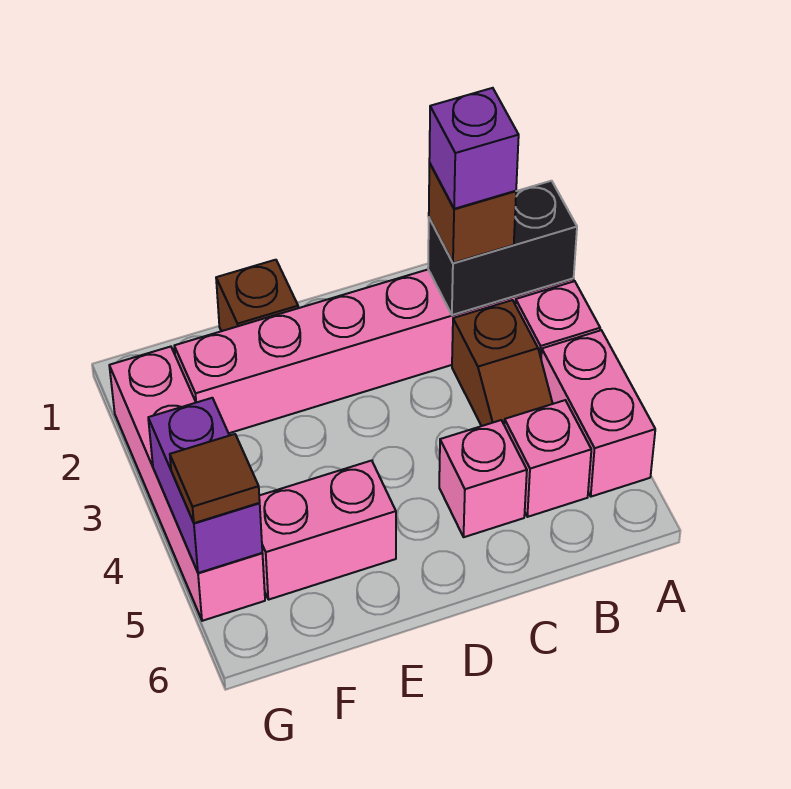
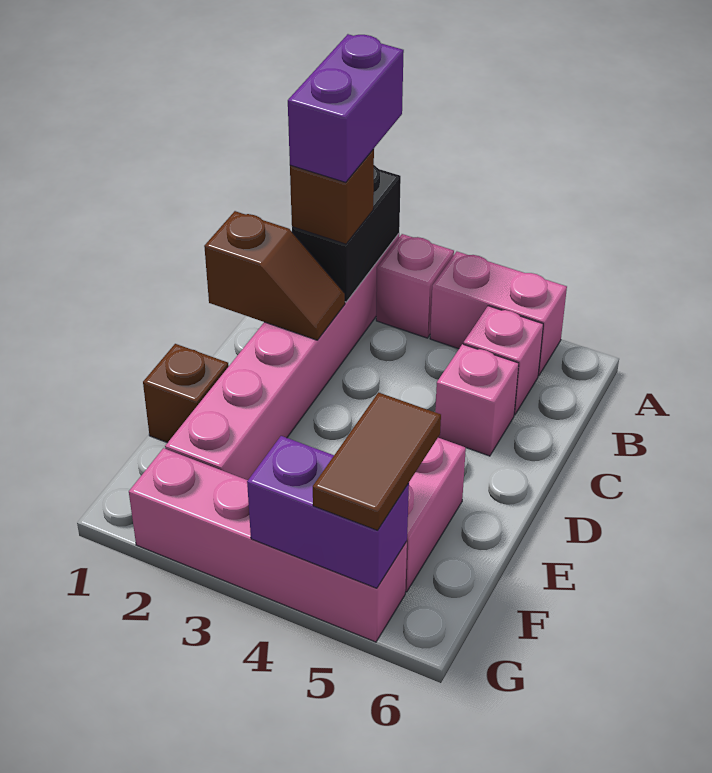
purple brick B2 level 4 -> purple brick A2:B2 level 4
brown slope B3:B4 level 1 top 3 -> brown slope C1:C2 level 2 top 1
brown tile G5 level 3 -> brown tile F5:G5 level 3

